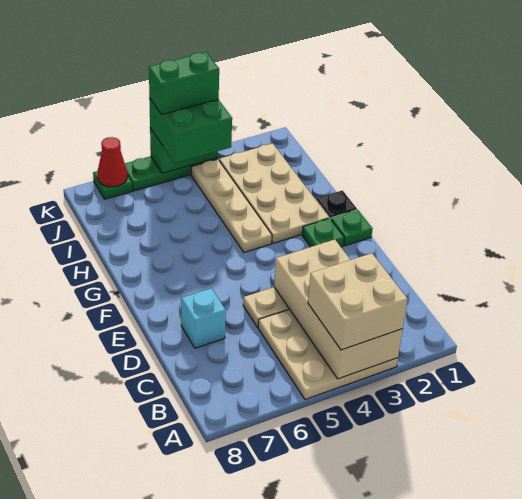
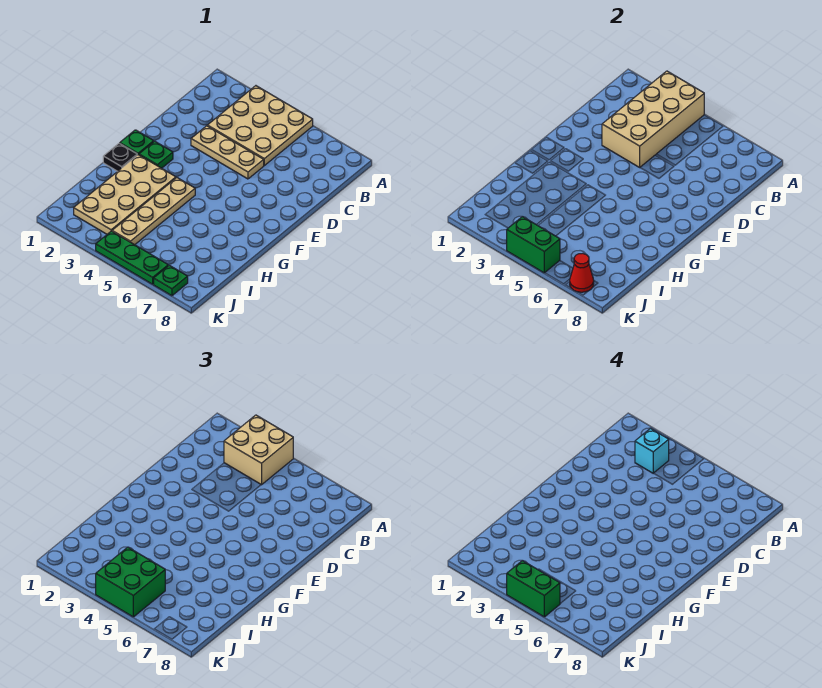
cyan brick D7 level 1 -> cyan brick B3 level 4

